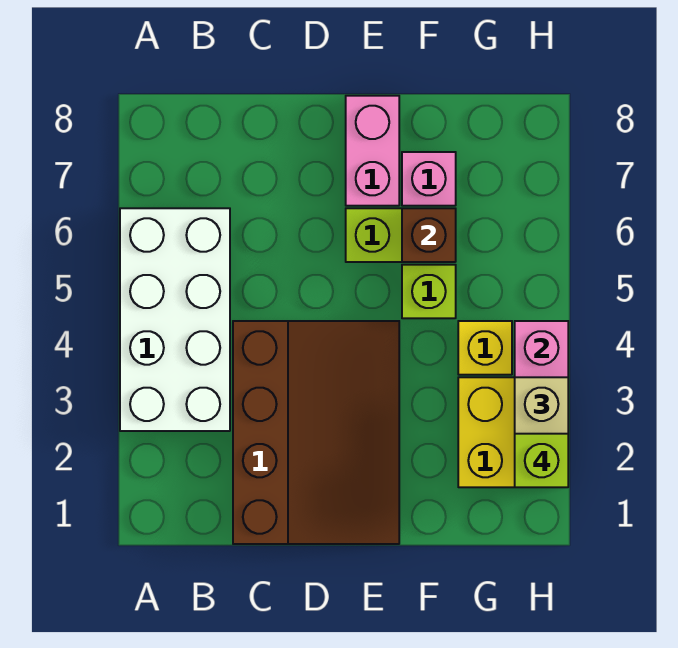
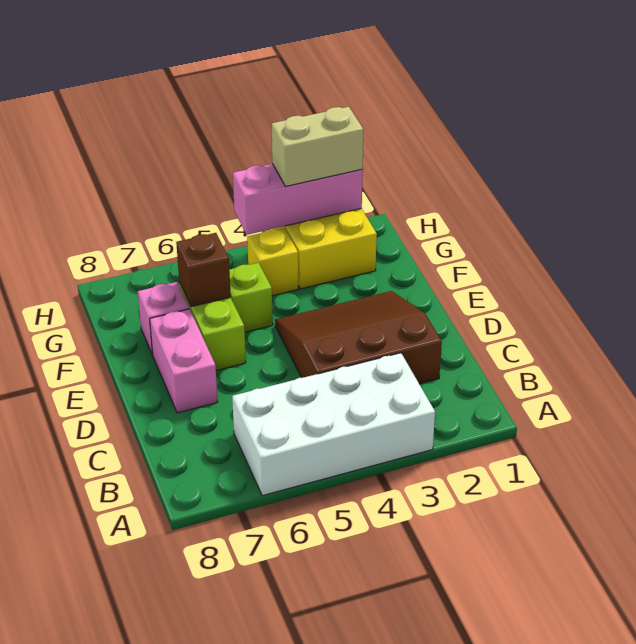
brown slope C1:E4 level 1 top C -> brown slope C2:E4 level 1 top C
pink brick E7:E8 level 1 -> pink brick D7:E7 level 1
lime brick H2 level 4 -> none

